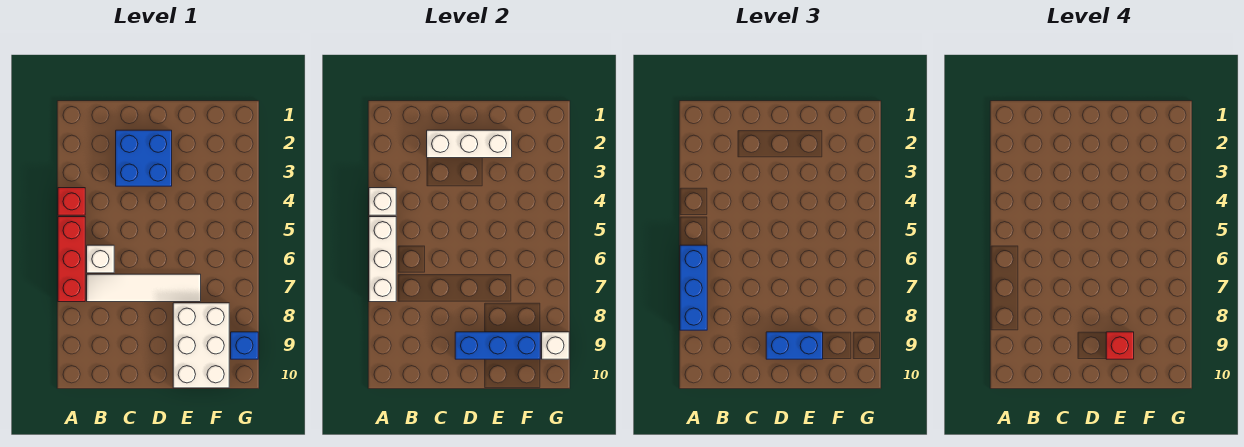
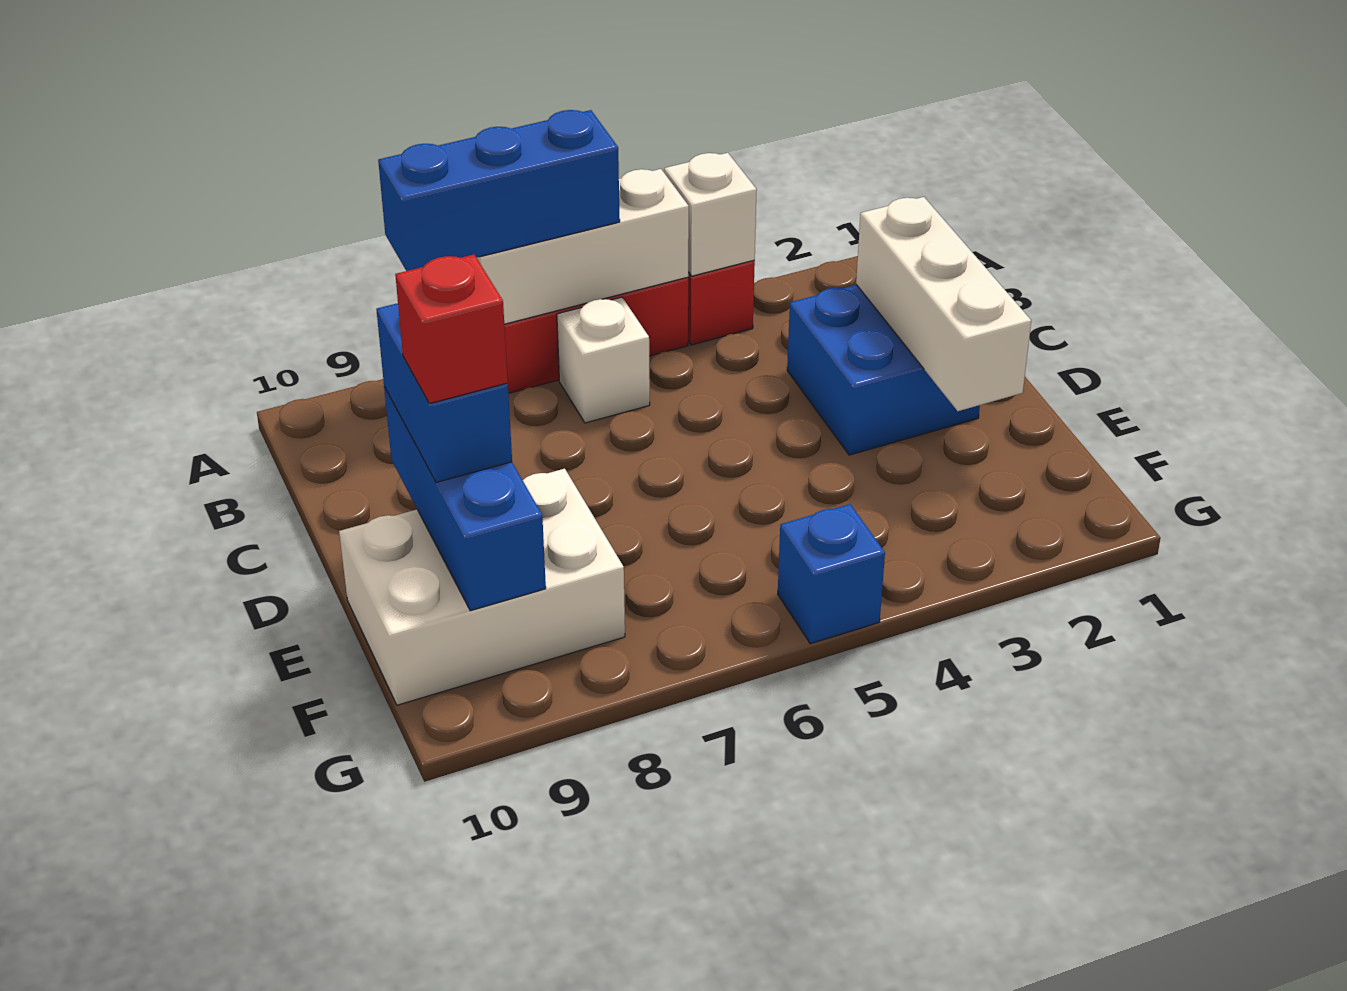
white tile B7:E7 level 1 -> none
blue brick G9 level 1 -> blue brick G5 level 1
white brick G9 level 2 -> none

